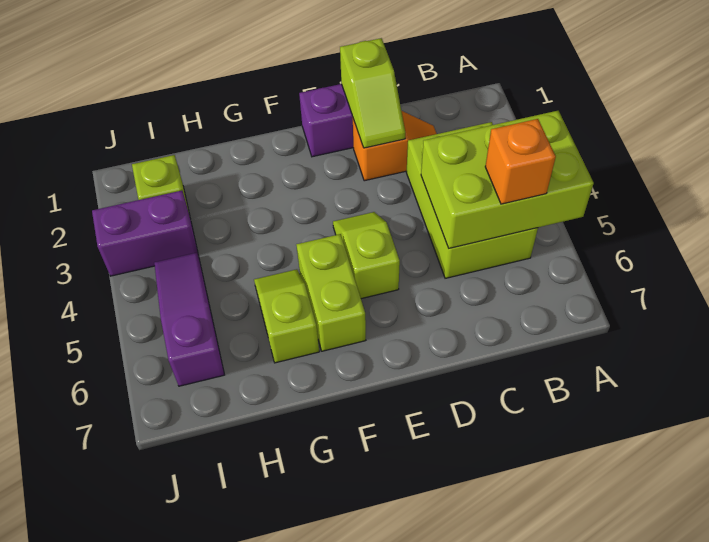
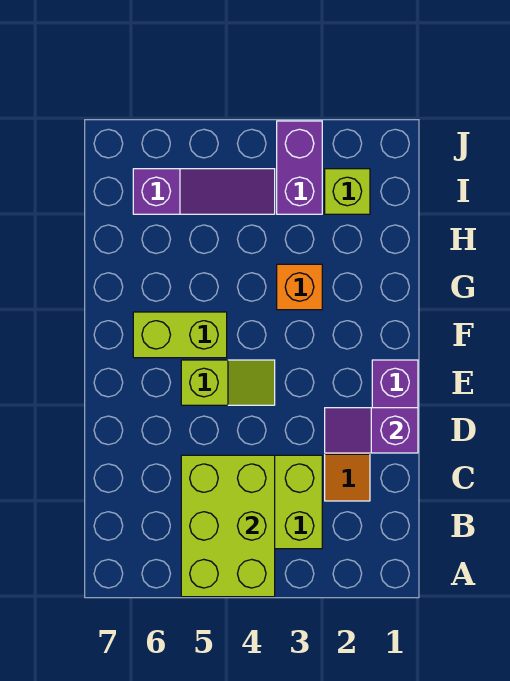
orange brick B5 level 3 -> orange brick G3 level 1
lime slope D1:D2 level 2 top 1 -> purple slope D1:D2 level 2 top 1
lime slope G5:G6 level 1 top 6 -> none

